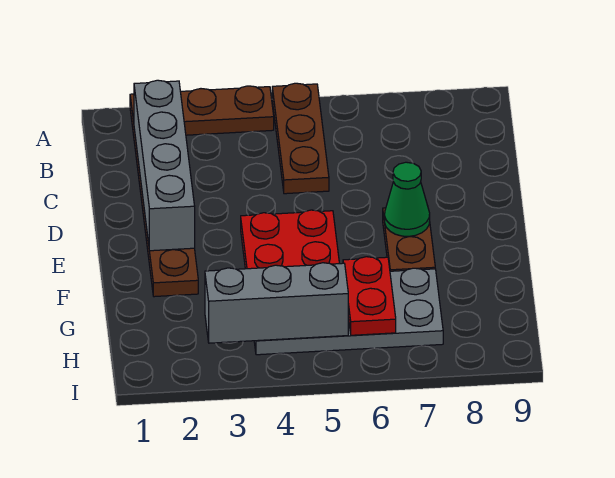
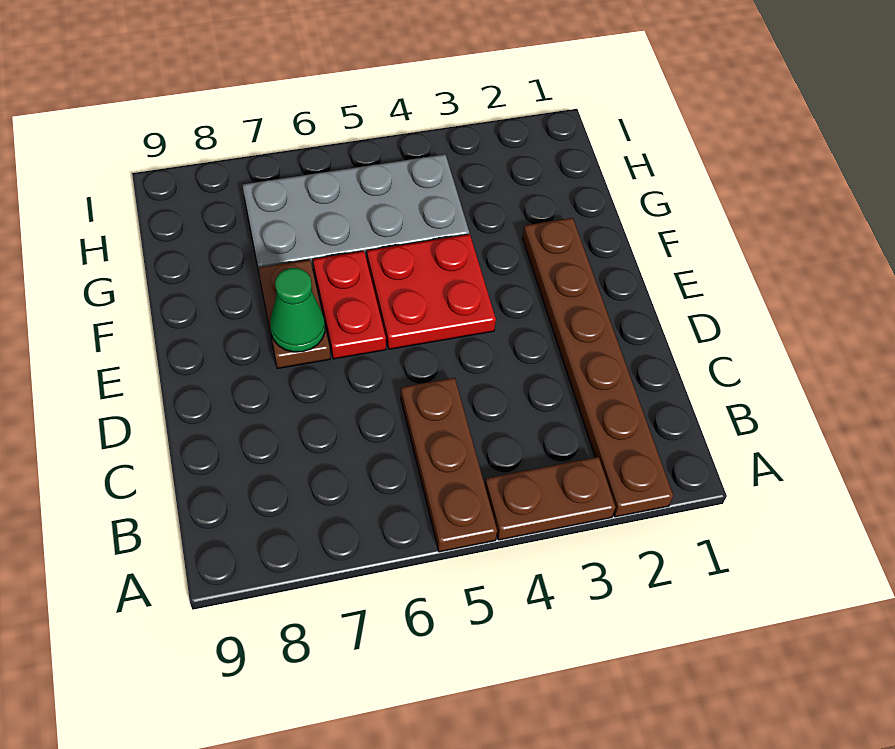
grey brick B2:E2 level 2 -> none
red plate G6:H6 level 2 -> red plate E6:F6 level 1
grey brick H3:H5 level 2 -> none

